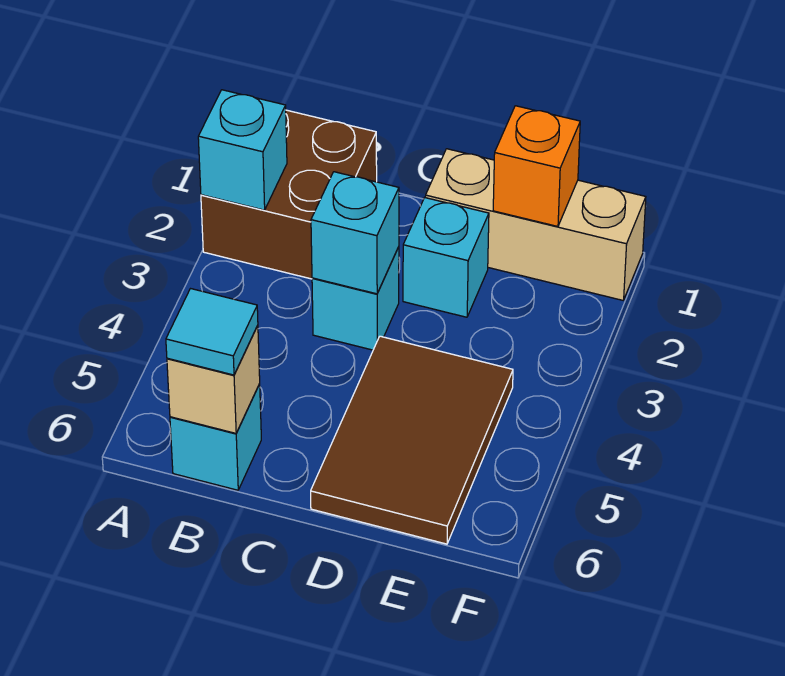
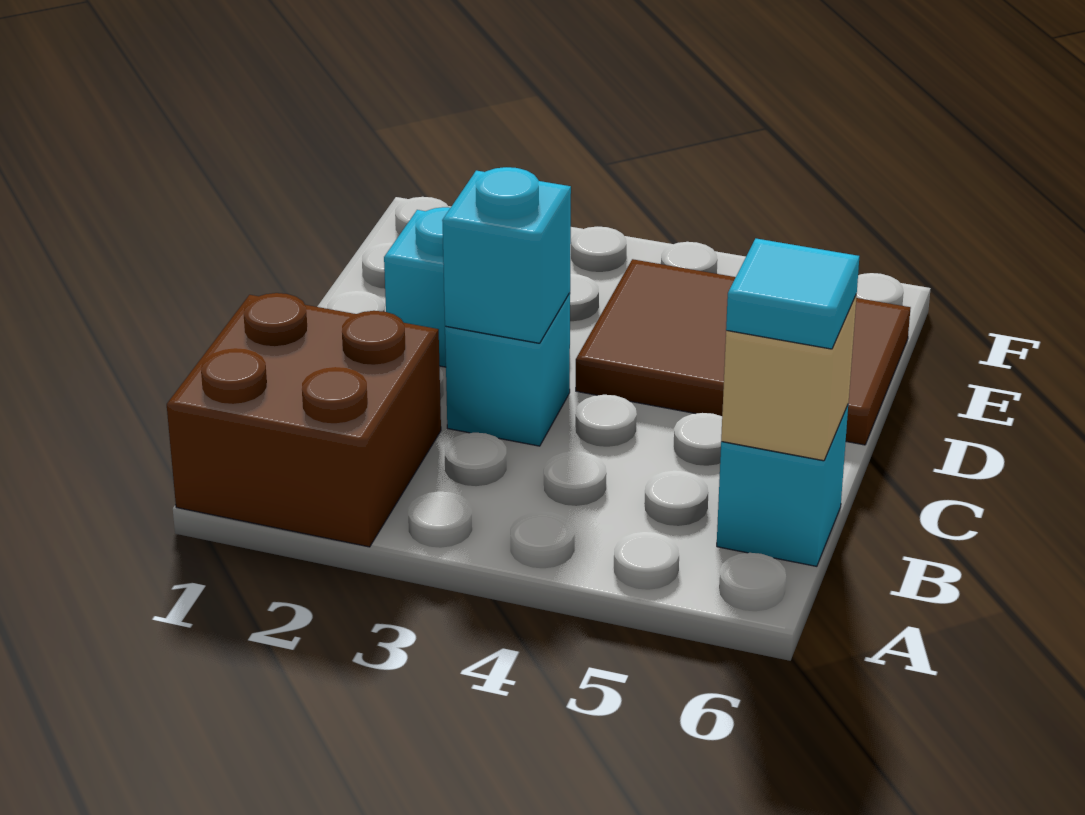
cyan brick A2 level 2 -> none
tan brick D1:F1 level 1 -> none
orange brick E1 level 2 -> none

